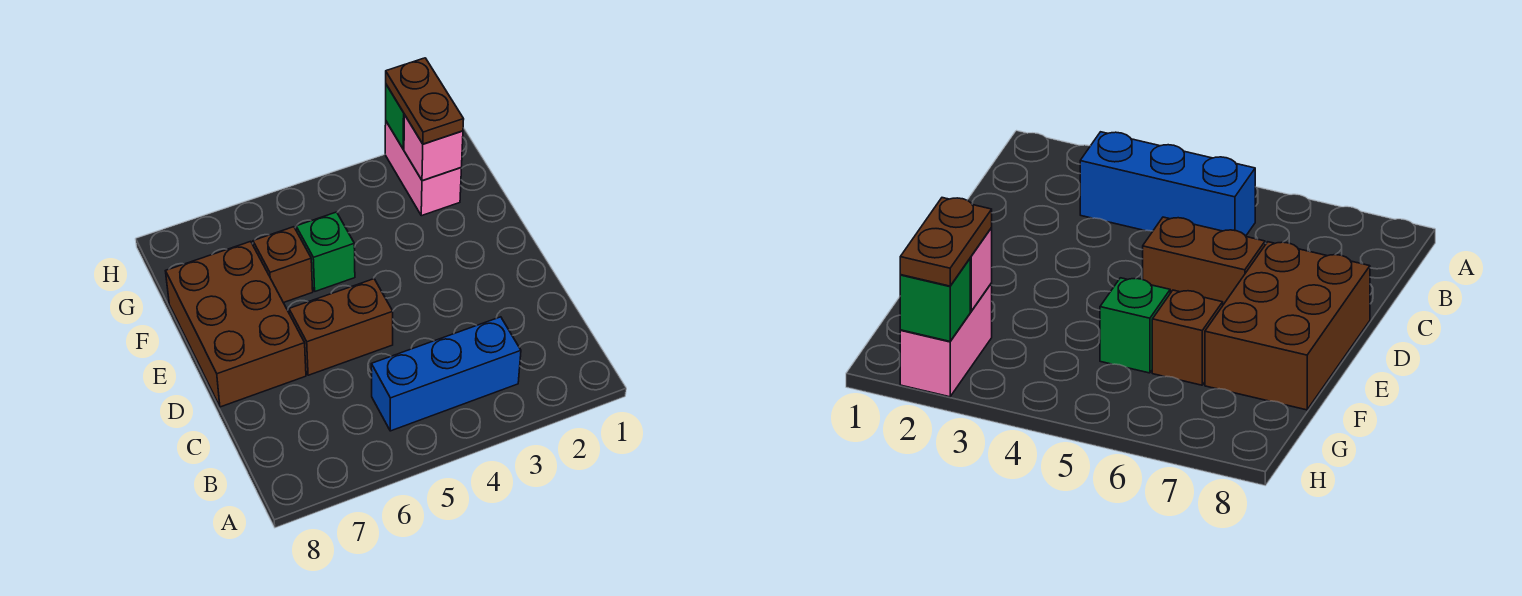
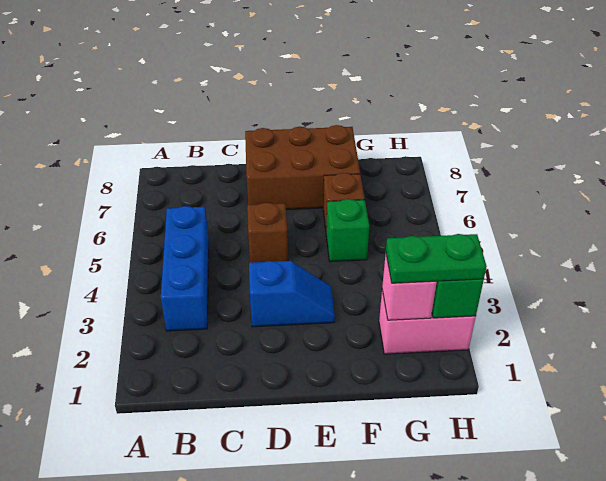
none -> blue slope D3:E3 level 1 top D
brown brick D5:D6 level 1 -> brown brick D5 level 1
brown plate G2:H2 level 3 -> green plate G2:H2 level 3

